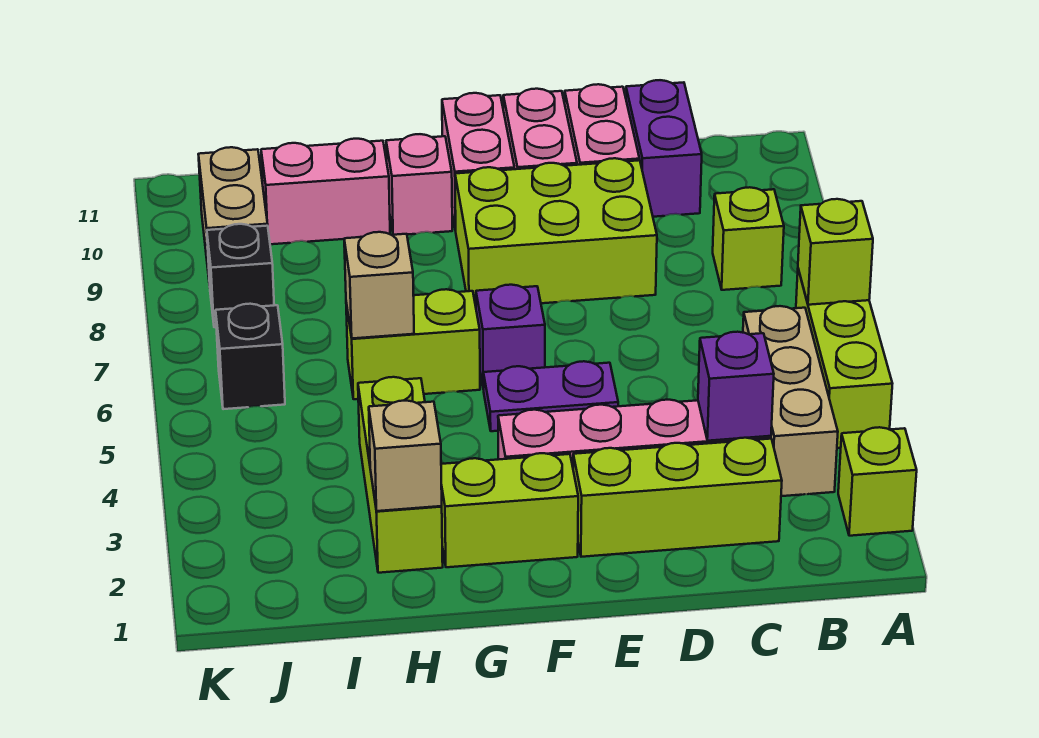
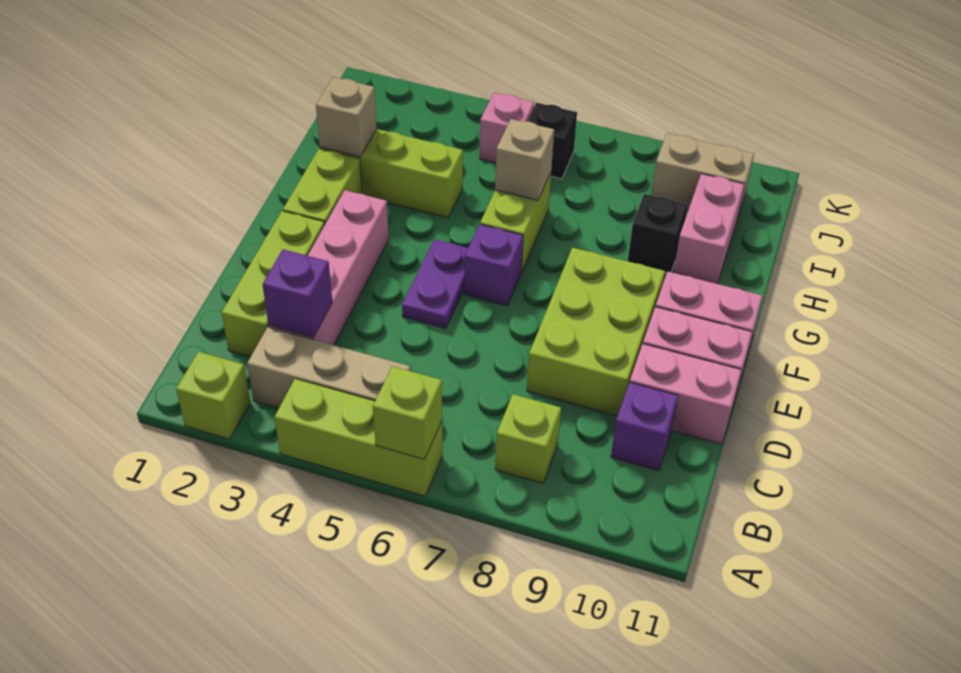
purple brick C10:C11 level 1 -> purple brick C10 level 1
pink brick G10 level 1 -> pink brick J5 level 1
black brick J8 level 1 -> black brick H9 level 1

